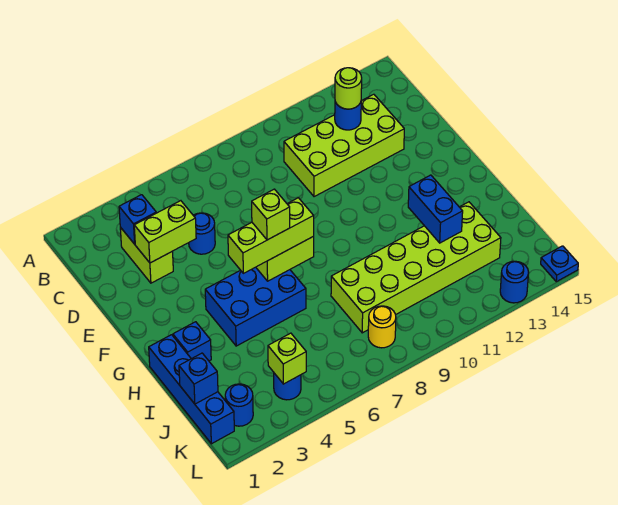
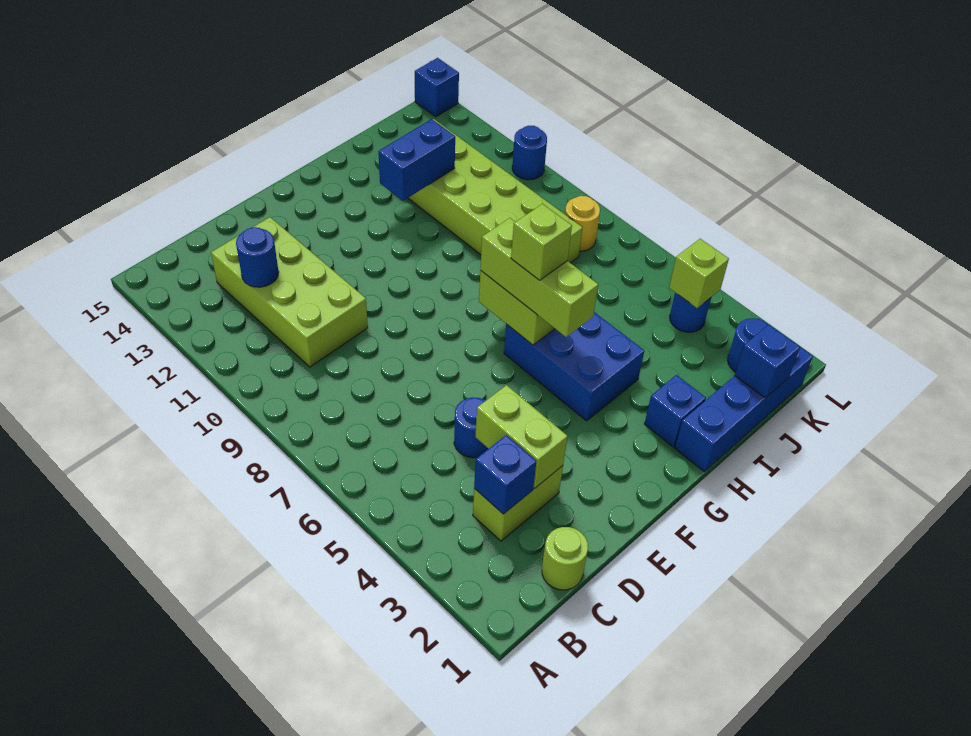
lime round brick C12 level 3 -> lime round brick C1 level 1
blue round brick L13 level 1 -> blue round brick L11 level 1
blue plate L15 level 1 -> blue brick L15 level 1

